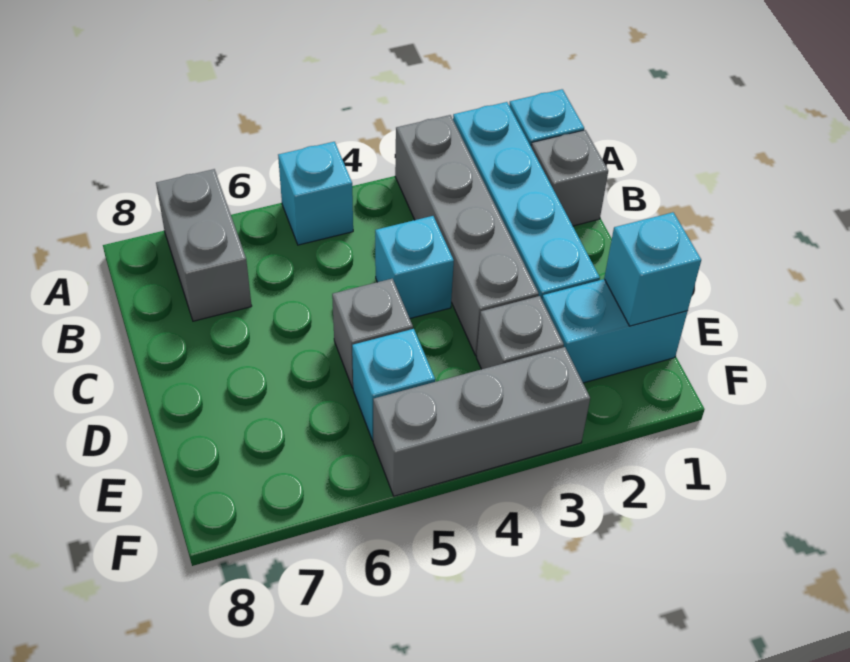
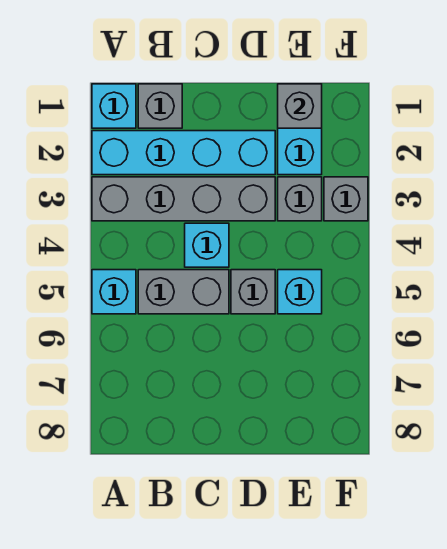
grey brick A7:B7 level 1 -> grey brick B5:C5 level 1
cyan brick E1 level 2 -> grey brick E1 level 2
grey brick F3:F5 level 1 -> grey brick F3 level 1

